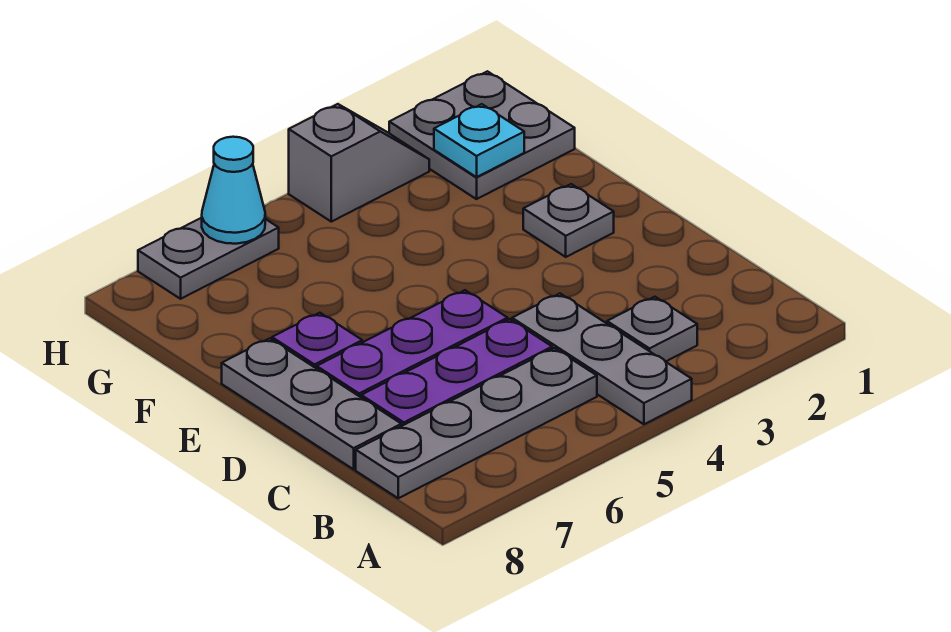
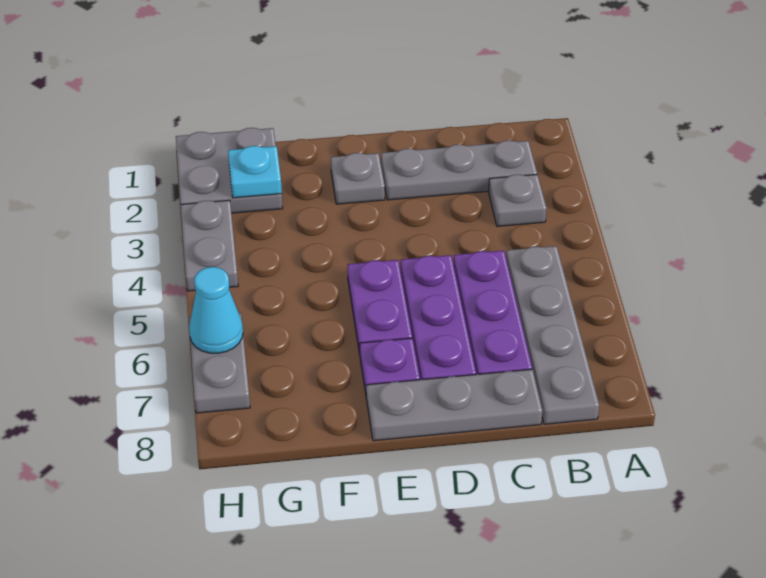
grey plate A4:C4 level 1 -> grey plate B2:D2 level 1
none -> purple plate E5:E6 level 1
grey slope H3:H4 level 1 top 4 -> grey plate H3:H4 level 1

